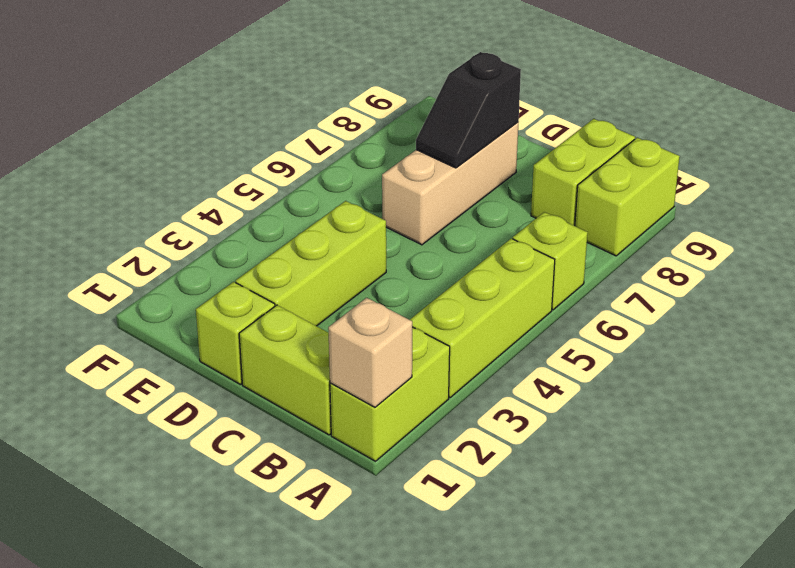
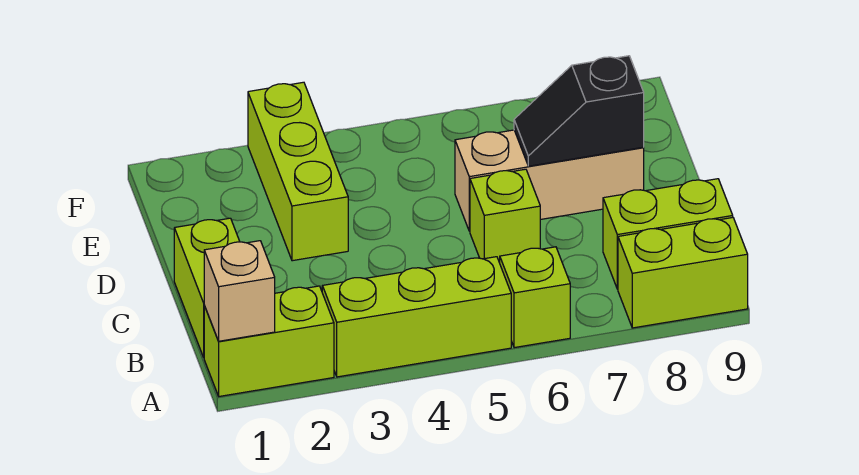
lime brick D1 level 1 -> lime brick C6 level 1
lime brick D2:D4 level 1 -> lime brick D3:F3 level 1

